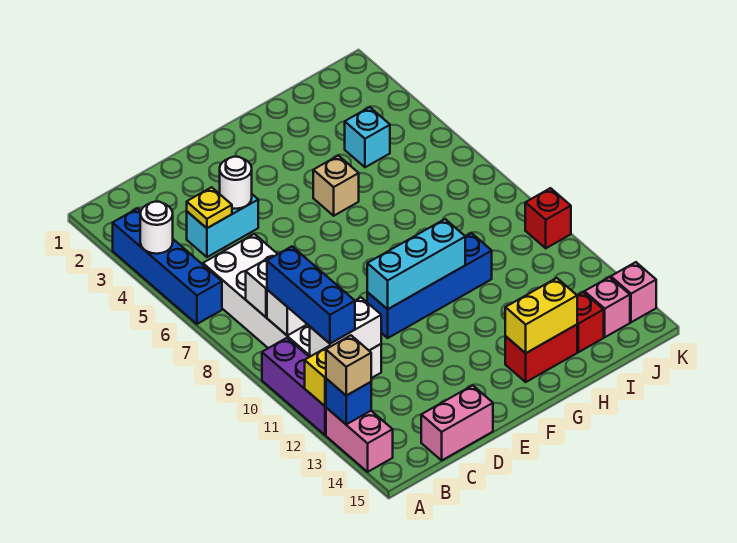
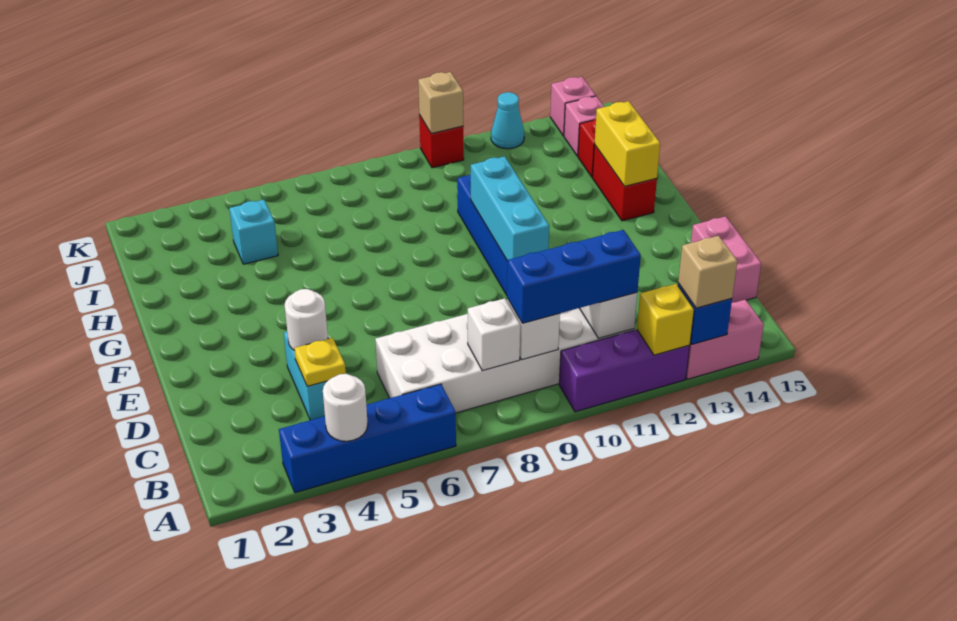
tan brick G5 level 1 -> tan brick K10 level 2
none -> cyan cone K12 level 1

